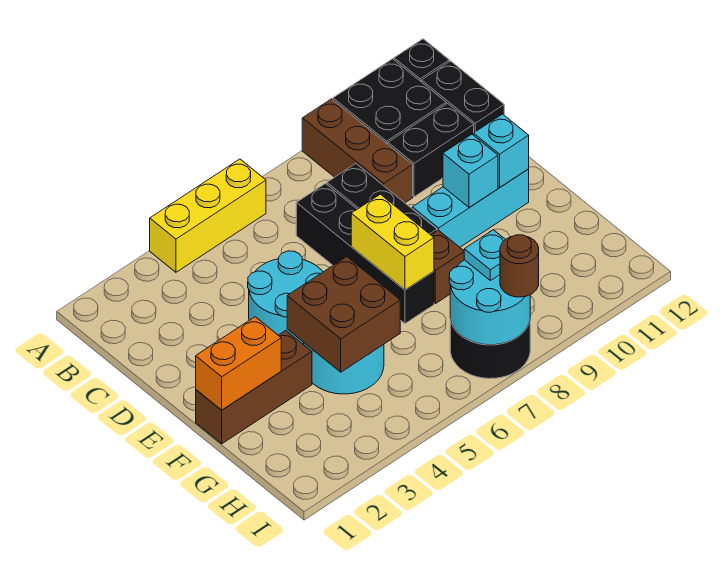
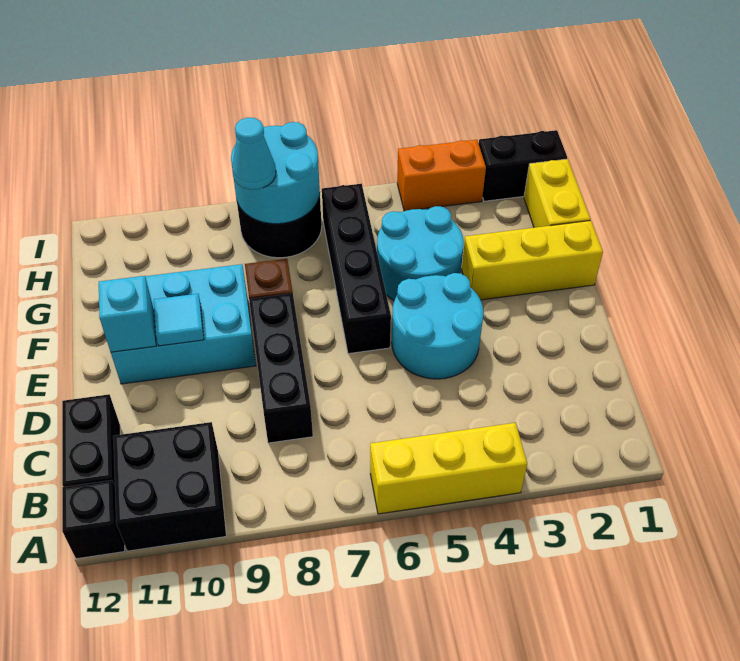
brown brick A9:C9 level 1 -> none
black brick C7:F7 level 1 -> black brick E6:H6 level 1
black brick C10:C11 level 1 -> black brick I1:I2 level 1
yellow brick E7:F7 level 2 -> yellow brick G1:H1 level 1
cyan brick E9:E11 level 1 -> cyan brick E9:F11 level 1
cyan brick E10 level 2 -> cyan tile E10 level 2
brown brick F1:F3 level 1 -> yellow brick F1:F3 level 1
orange brick F1:F2 level 2 -> orange brick I3:I4 level 1
brown brick F4:G5 level 2 -> none
cyan plate H8 level 3 -> cyan cone H8 level 3
brown round brick I8 level 3 -> none

